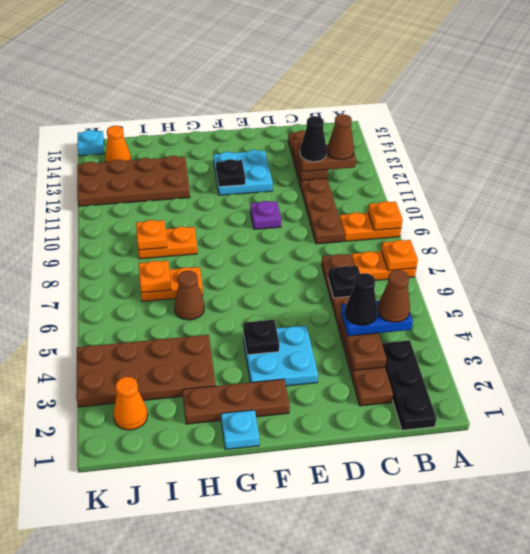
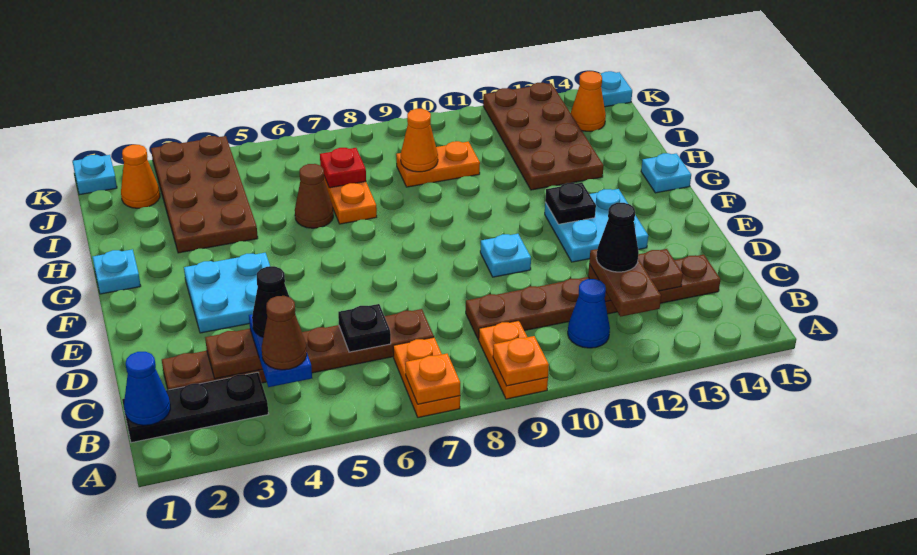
none -> blue cone B1 level 2
none -> blue cone B11 level 1
brown cone B12 level 4 -> none
purple plate E10 level 1 -> cyan plate E10 level 1
brown plate F2:H2 level 1 -> none
black plate F4 level 2 -> none
none -> cyan plate G15 level 1
orange plate H9:I9 level 1 -> orange plate I9:I10 level 1
orange plate I7 level 2 -> red plate I7 level 2
orange plate I9 level 2 -> orange cone I9 level 2
none -> cyan plate K1 level 1

